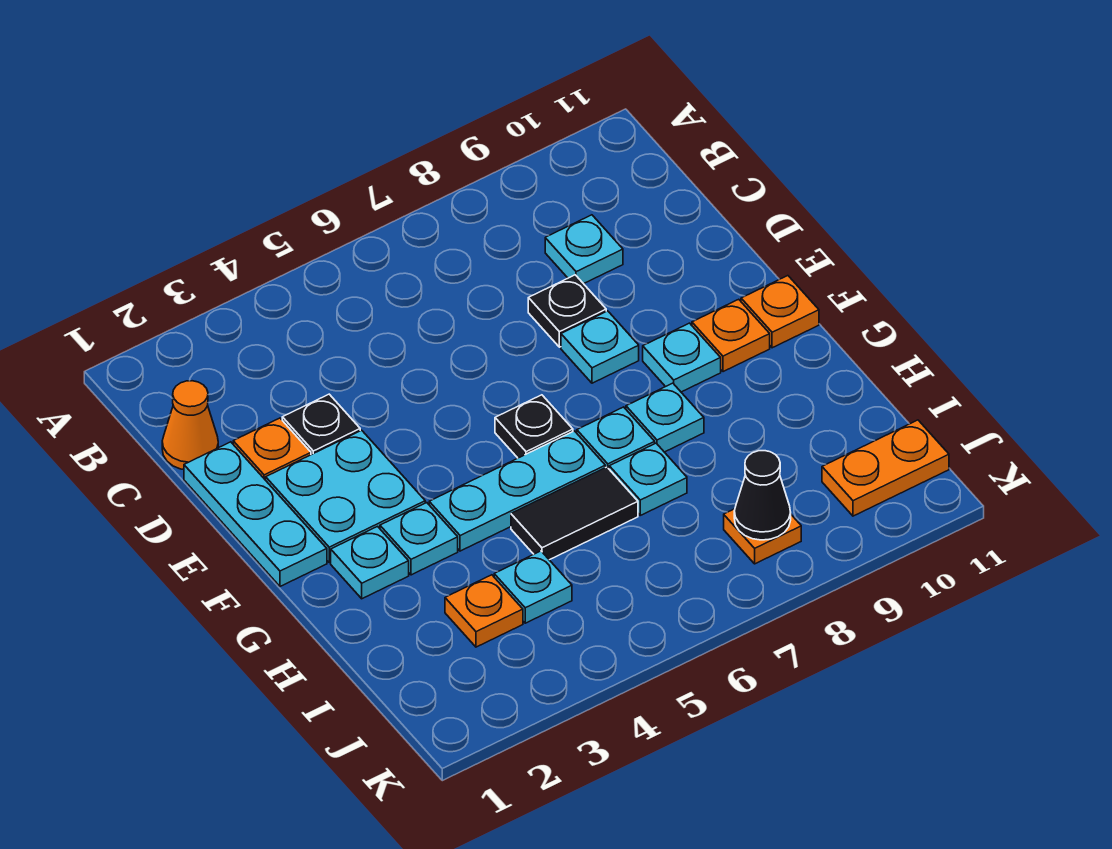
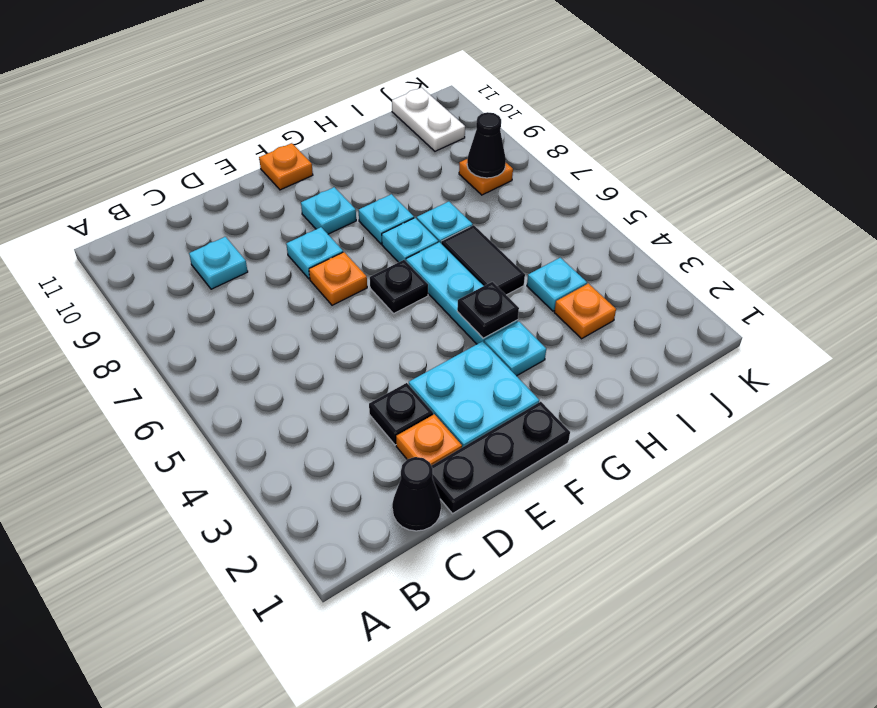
orange cone C1 level 1 -> black cone C1 level 1
cyan plate D1:F1 level 1 -> black plate D1:F1 level 1
black plate D8 level 1 -> black plate G4 level 2
orange plate F10 level 1 -> orange plate E7 level 1
cyan plate G2 level 1 -> none
orange plate J10:J11 level 1 -> white plate J10:J11 level 1

